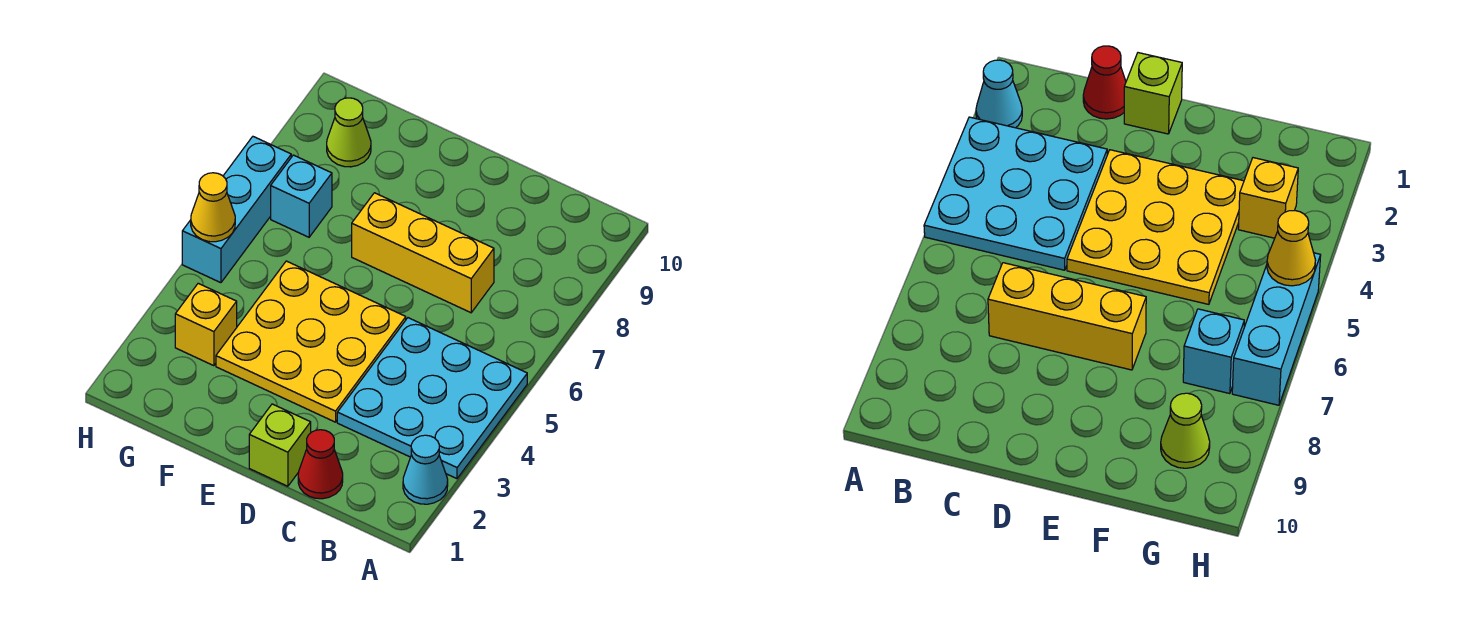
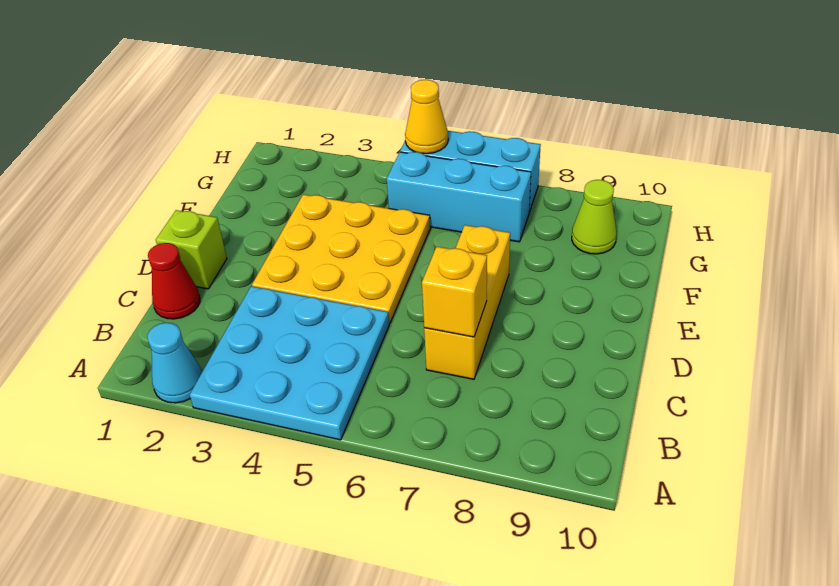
yellow brick G3 level 1 -> yellow brick C7 level 2
cyan brick G7 level 1 -> cyan brick G5:G7 level 1

